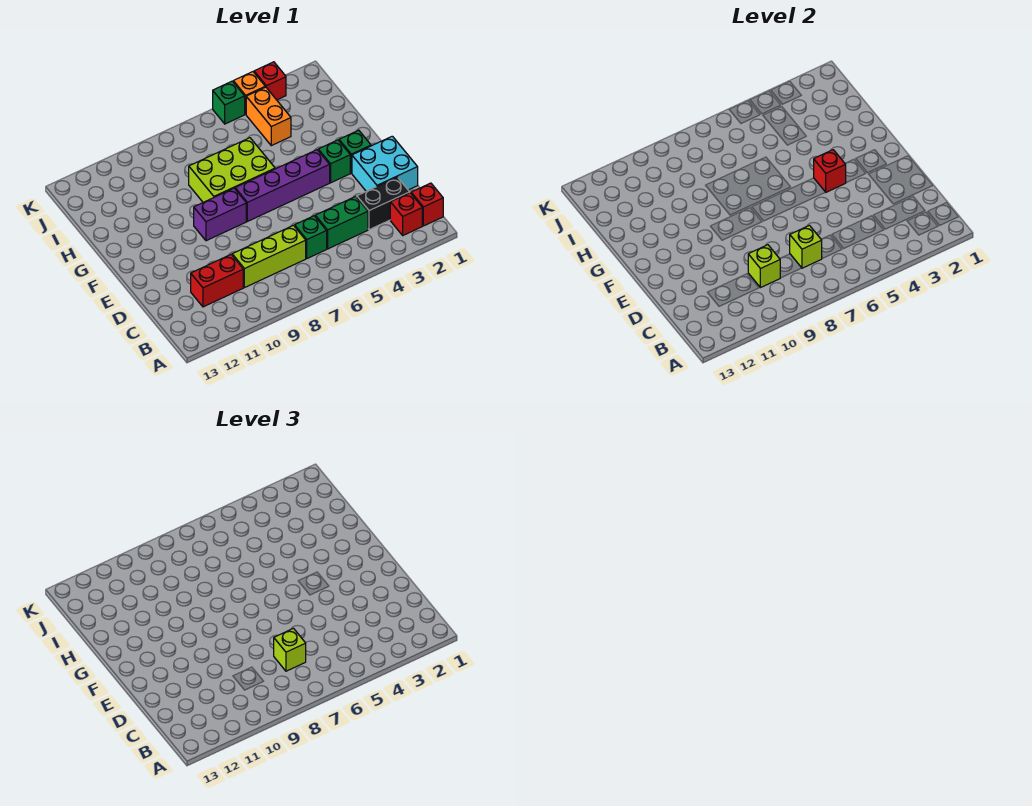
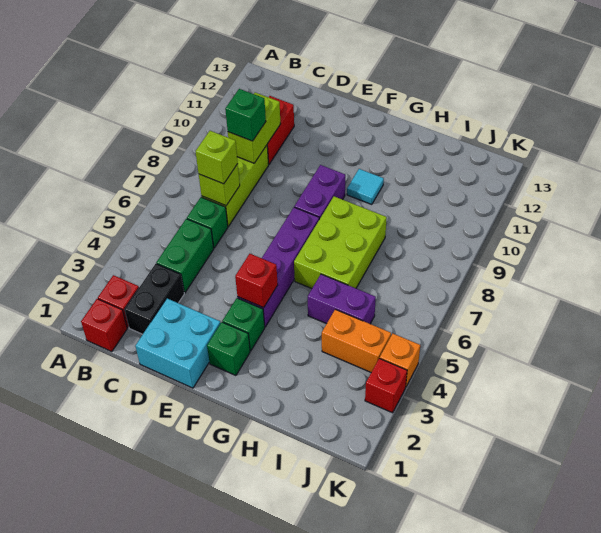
lime brick C9 level 2 -> lime brick C9:C10 level 2
none -> cyan tile G10 level 1
none -> purple brick H5:I5 level 1
green brick K5 level 1 -> green brick C9 level 3

